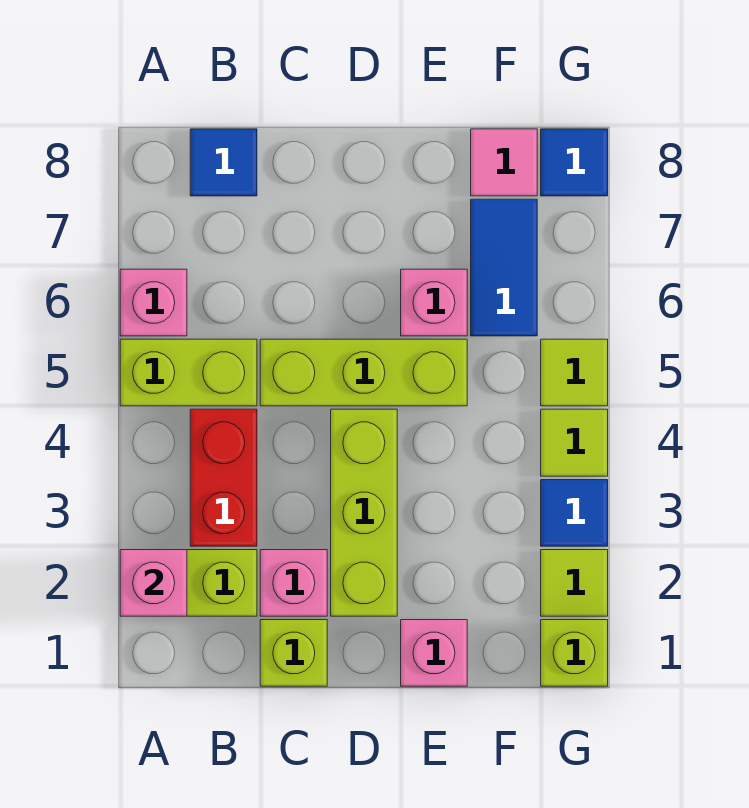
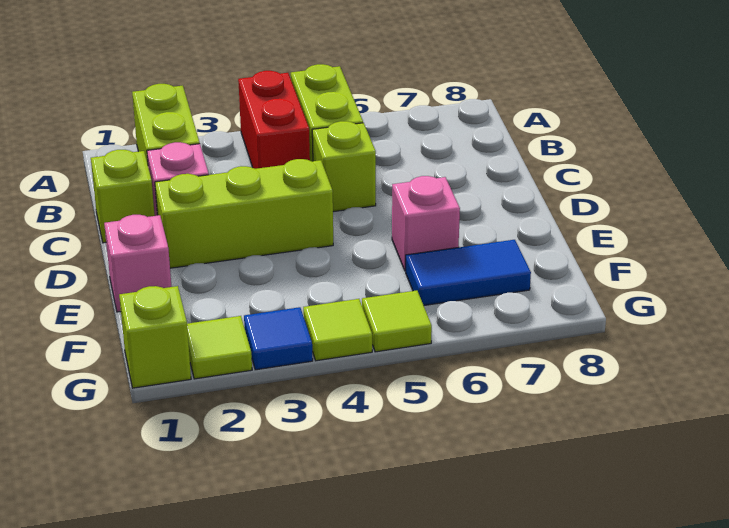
pink brick A2 level 2 -> none
pink brick A6 level 1 -> none
red brick B3:B4 level 1 -> red brick A4:B4 level 1
blue tile B8 level 1 -> none
lime brick C5:E5 level 1 -> lime brick C5 level 1
pink tile F8 level 1 -> none
blue tile G8 level 1 -> none

